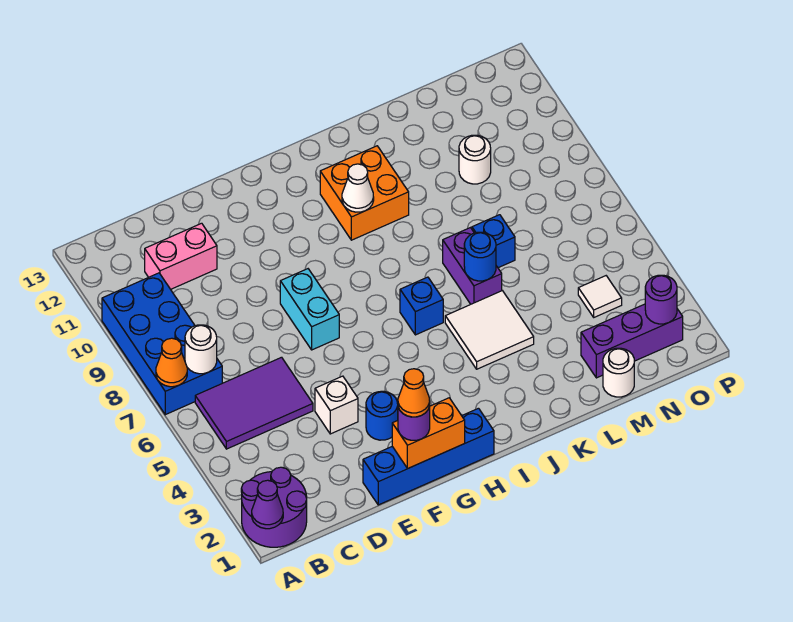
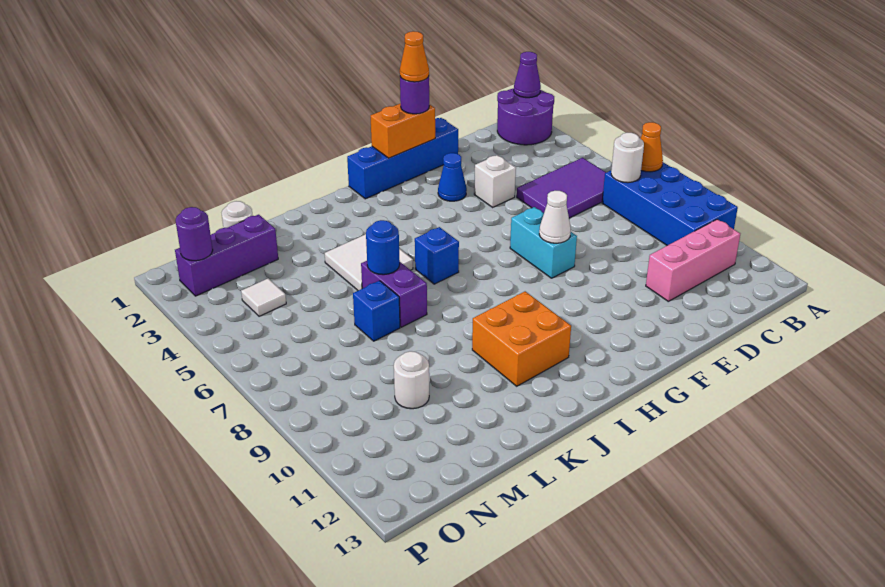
pink brick C11:D11 level 1 -> pink brick B11:D11 level 1
blue round brick F3 level 1 -> blue cone F3 level 1
white cone I10 level 2 -> white cone F8 level 2

